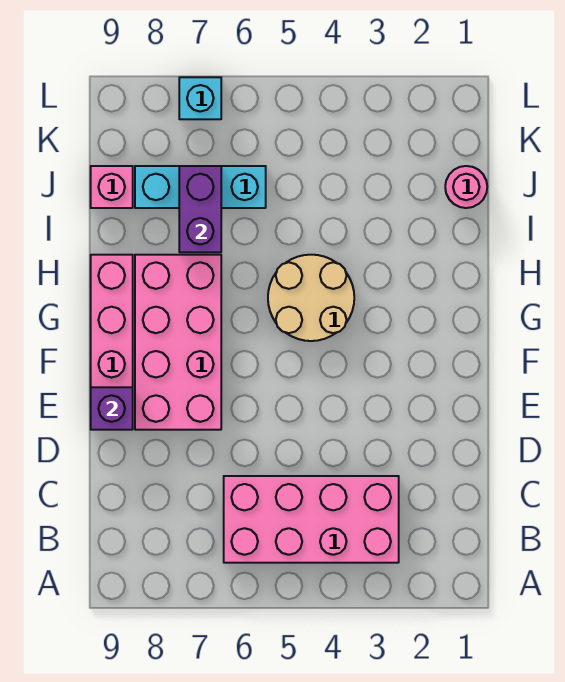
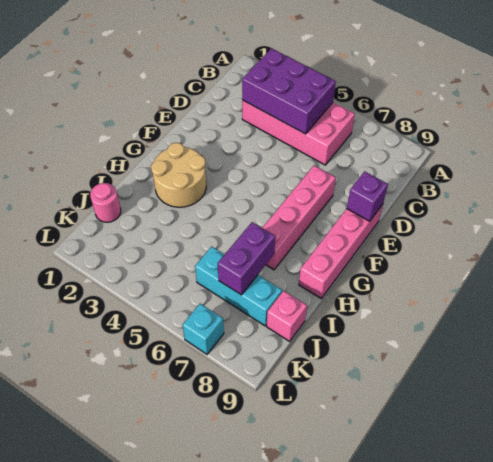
none -> purple brick B3:C5 level 2
pink brick E7:H8 level 1 -> pink brick E7:H7 level 1
tan round brick G4:H5 level 1 -> tan round brick G2:H3 level 1

